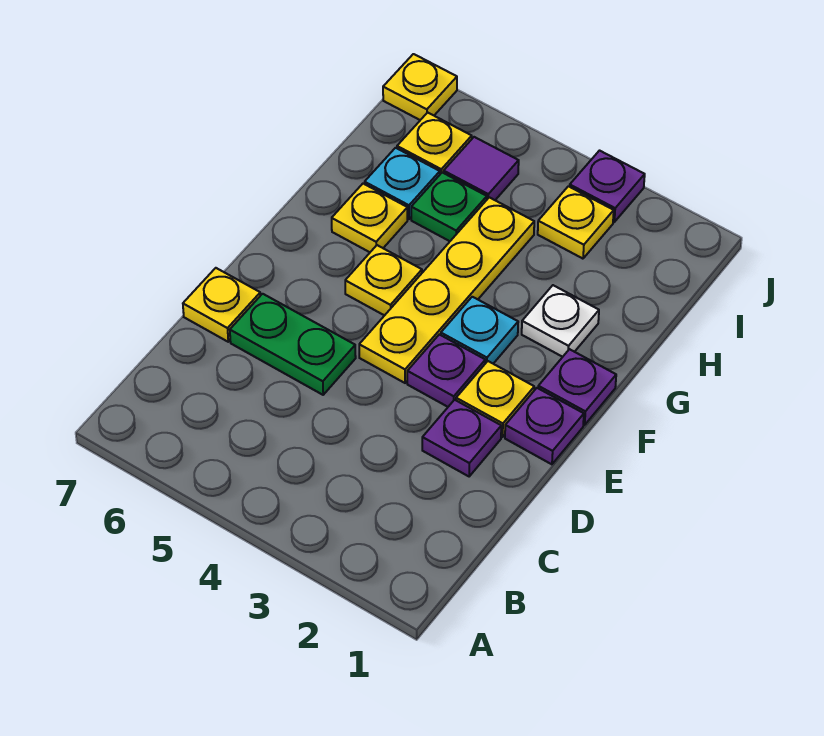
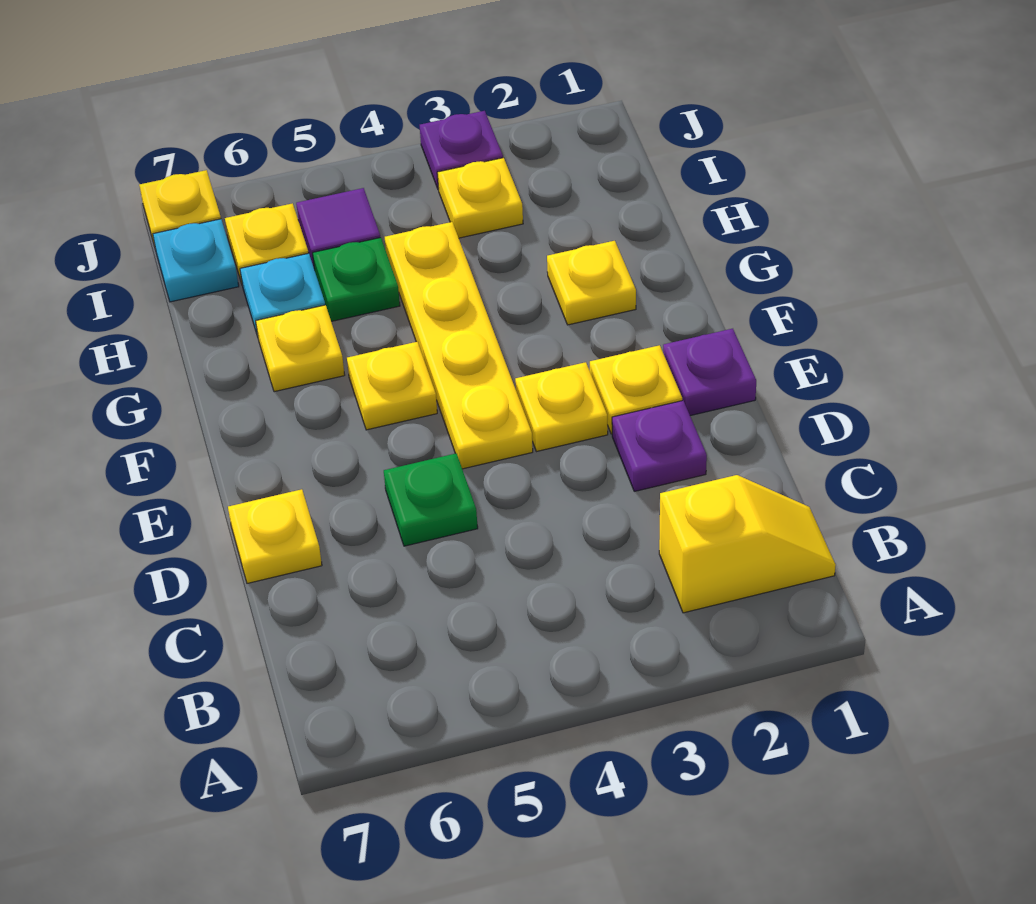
none -> yellow slope B1:B2 level 1 top 2
green plate D5:D6 level 1 -> green plate D5 level 1
purple plate E3 level 1 -> yellow plate E3 level 1
purple plate F1 level 1 -> none
cyan plate F3 level 1 -> cyan plate I7 level 1
white plate G2 level 1 -> yellow plate G2 level 1

